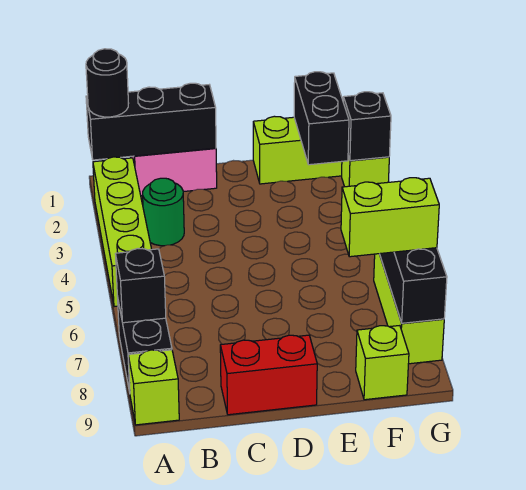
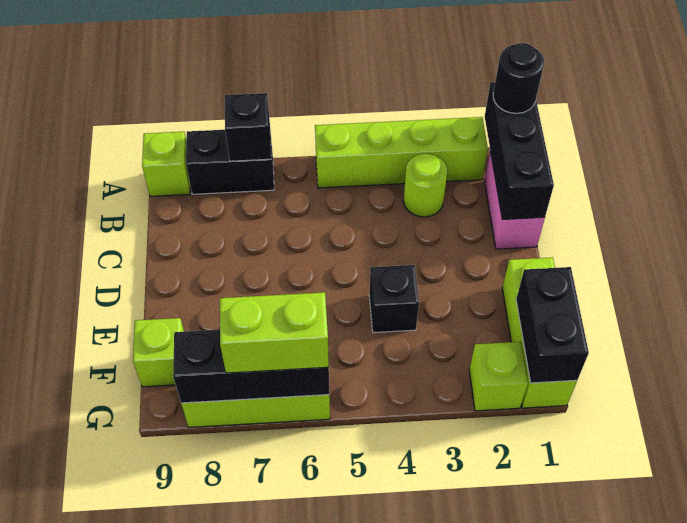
green round brick B3 level 1 -> lime round brick B3 level 1
red brick C9:D9 level 1 -> none
black brick F1:F2 level 2 -> black brick F1:G1 level 2
lime brick F7:G7 level 3 -> lime brick G6:G7 level 3
black brick G2 level 2 -> black brick E4 level 1

